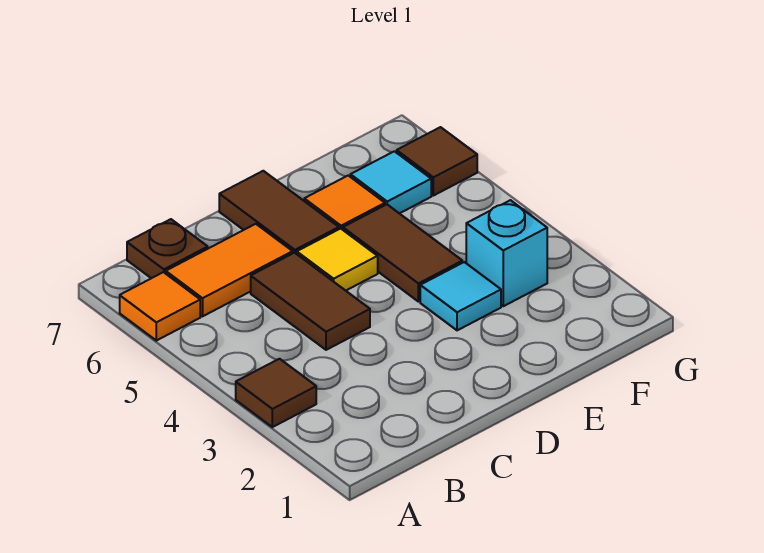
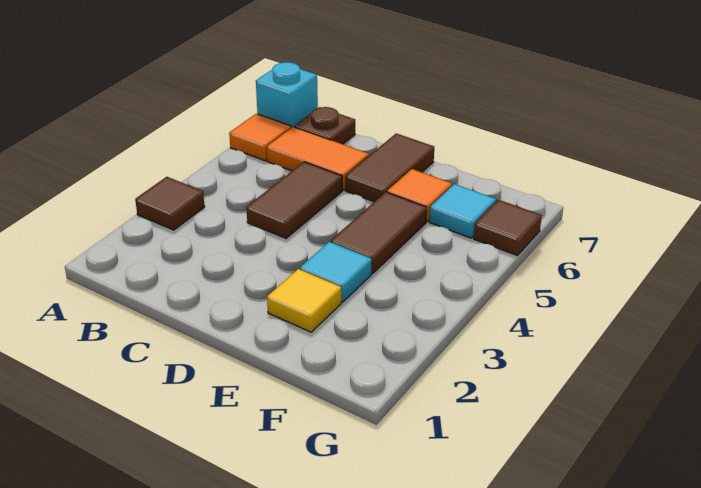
yellow tile D5 level 1 -> yellow tile E2 level 1
cyan brick F3 level 1 -> cyan brick A7 level 1

